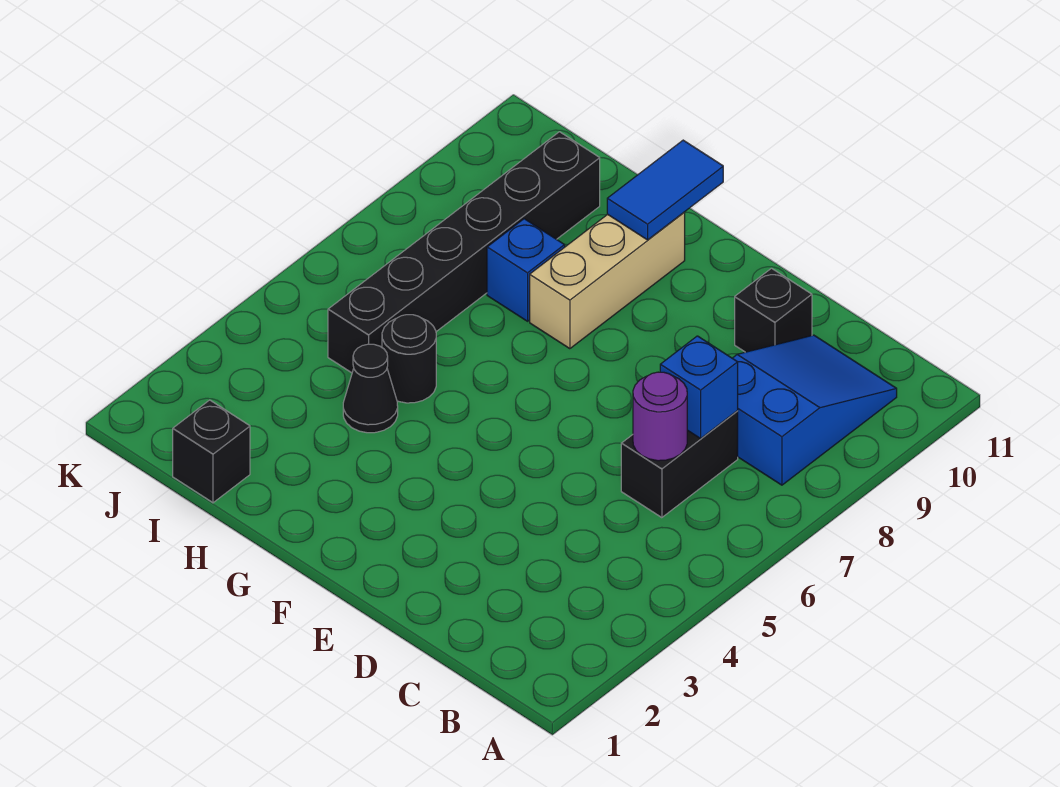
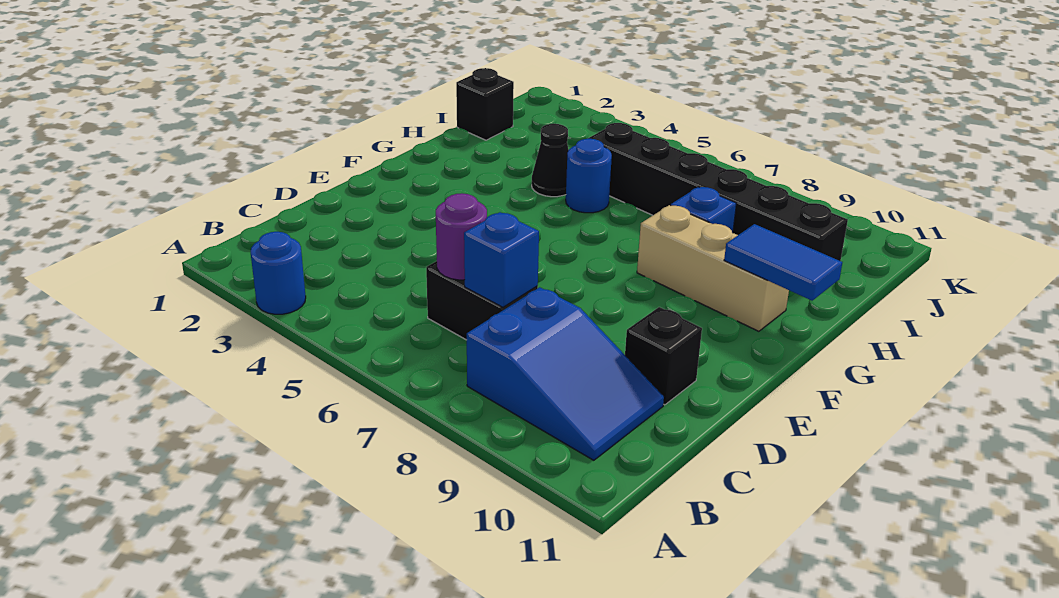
none -> blue round brick A3 level 1
black round brick H5 level 1 -> blue round brick H5 level 1

